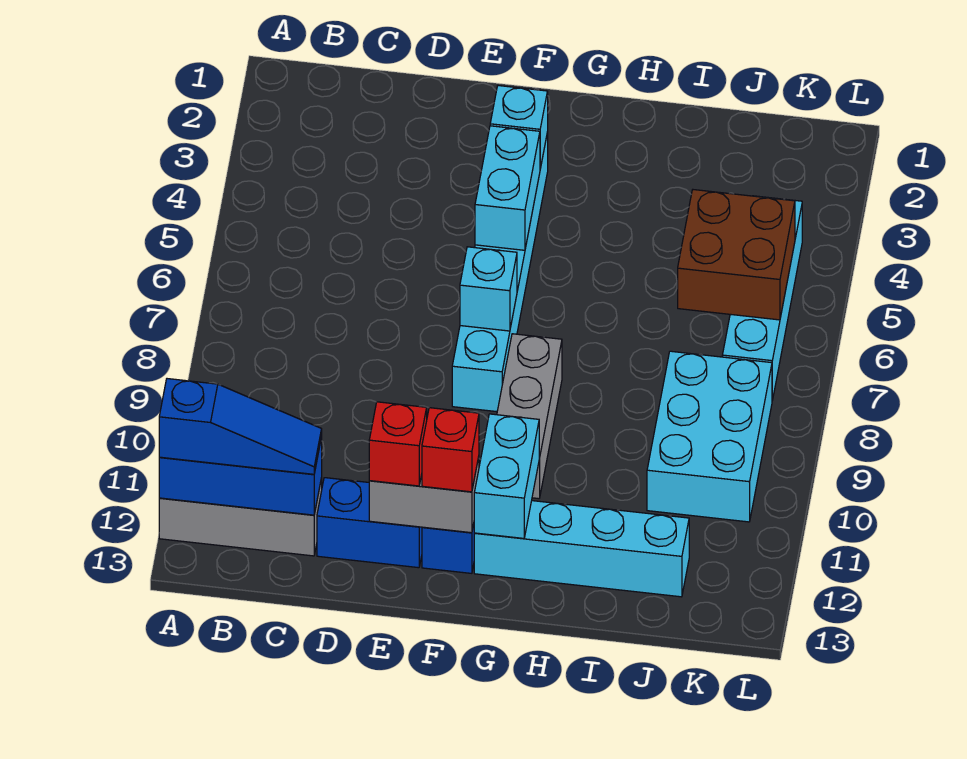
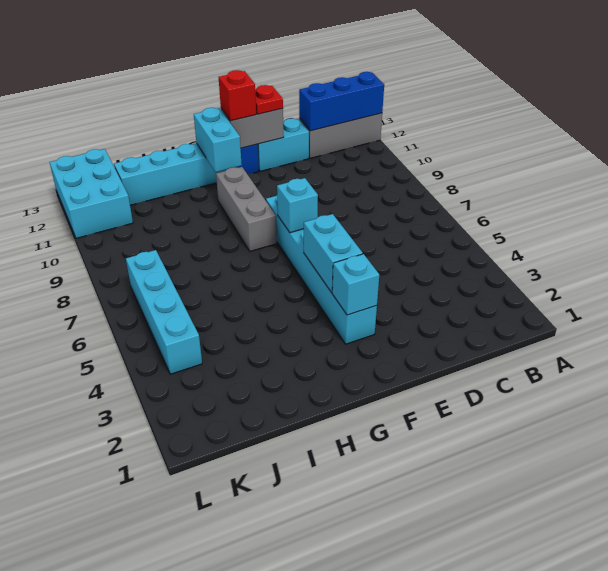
blue slope A12:C12 level 3 top A -> none
blue brick D12:E12 level 1 -> cyan brick D12:E12 level 1
red brick E12 level 3 -> red plate E12 level 3
brown brick J5:K6 level 2 -> none
cyan brick J8:K10 level 1 -> cyan brick K11:L13 level 1

